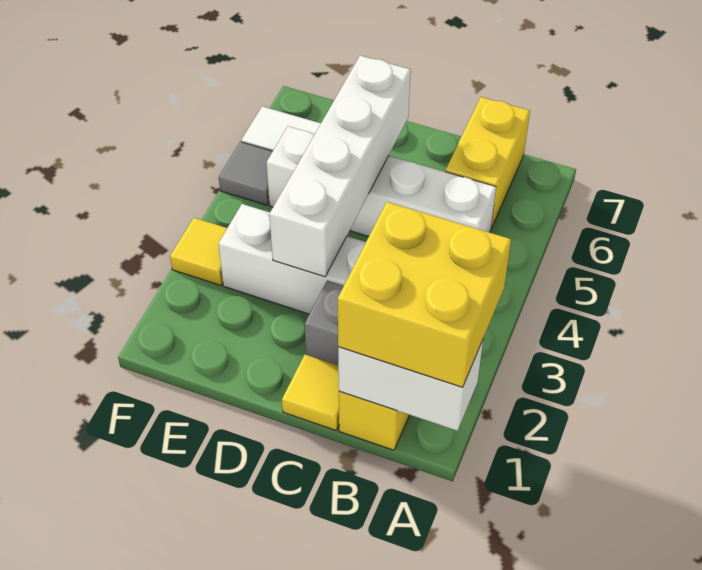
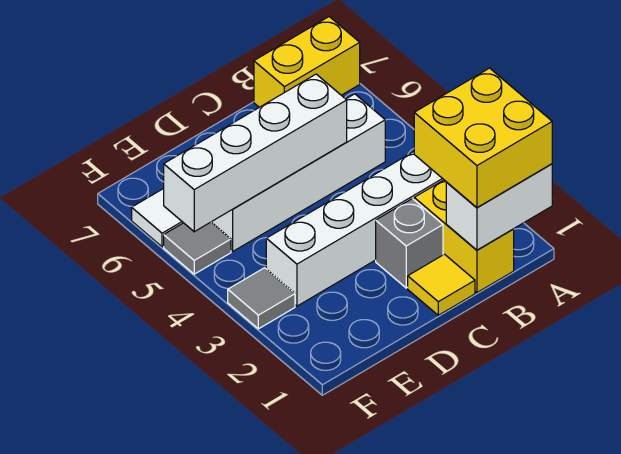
yellow brick B6:B7 level 1 -> yellow brick A7:B7 level 1
white brick D3:D6 level 2 -> white brick C5:F5 level 2
yellow tile F3 level 1 -> grey tile F3 level 1

